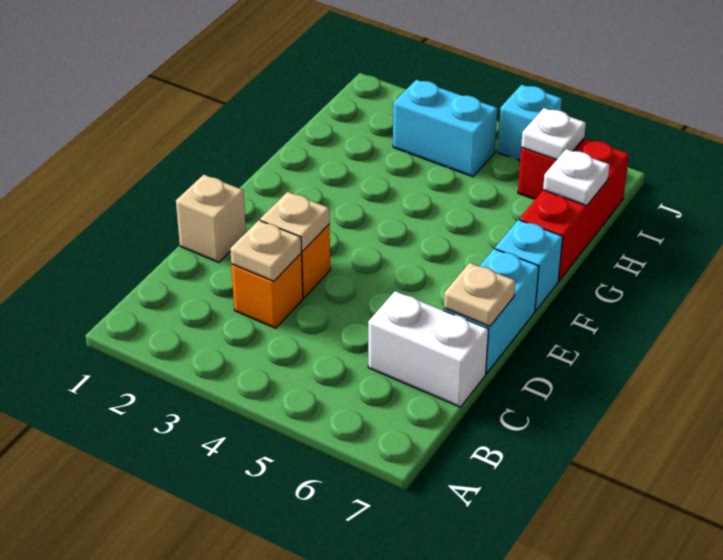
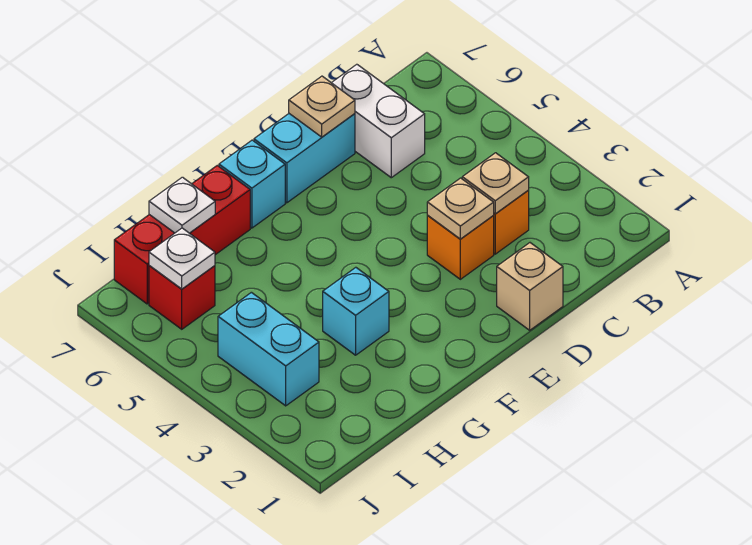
cyan brick J5 level 1 -> cyan brick G3 level 1

